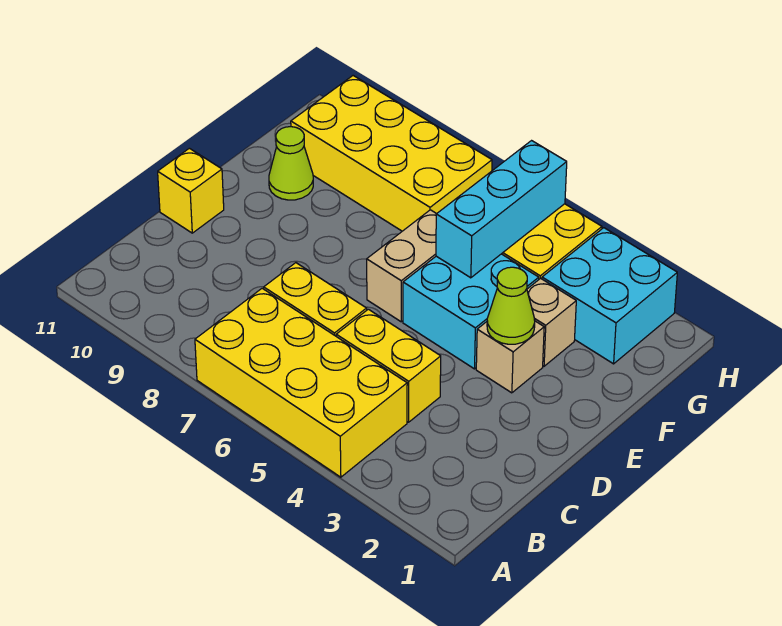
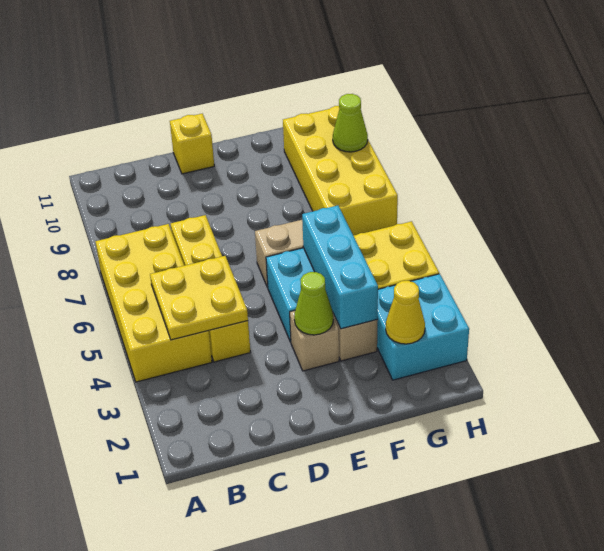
none -> yellow plate B4:C5 level 2
cyan brick F5:H5 level 2 -> cyan brick F3:F5 level 2
lime cone F10 level 1 -> lime cone H9 level 2
none -> yellow cone G2 level 2

